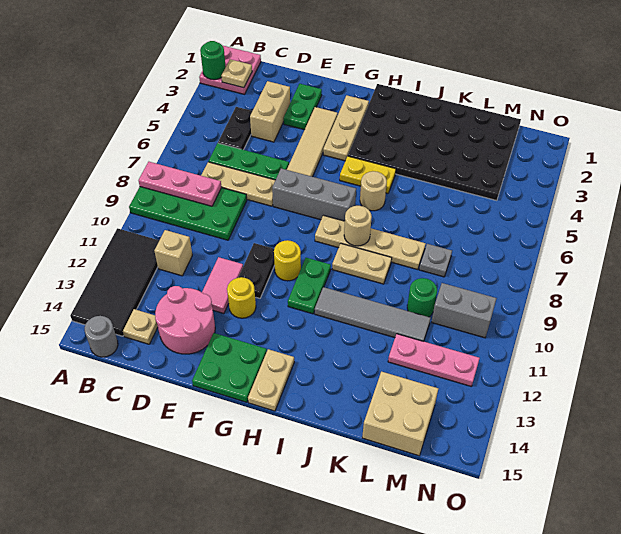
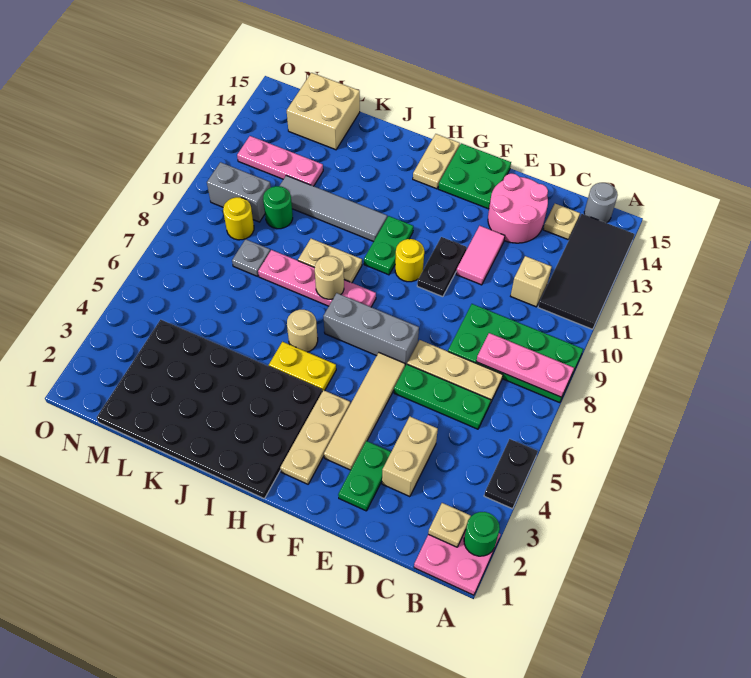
black plate C4:C5 level 1 -> black plate A4:A5 level 1
yellow round brick F12 level 1 -> yellow round brick M9 level 1
tan plate H8:K8 level 1 -> pink plate H8:K8 level 1

